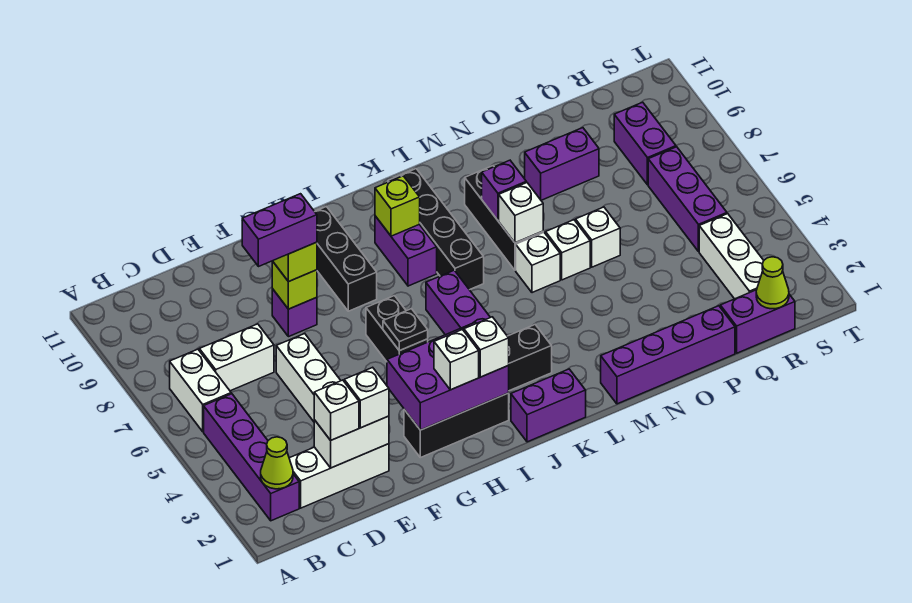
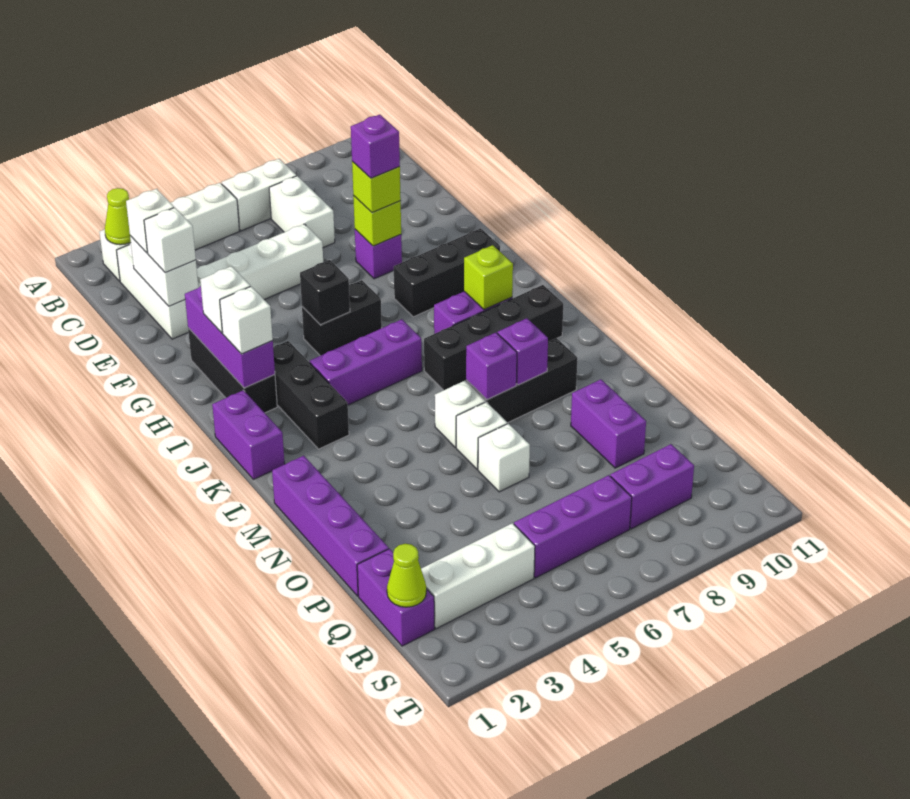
purple brick B2:B5 level 1 -> white brick B2:B5 level 1
purple brick E8:F8 level 4 -> purple brick F8 level 4
purple brick G2:I3 level 2 -> purple brick G2:I2 level 2
black plate H5 level 2 -> black brick H5 level 2
white brick M7 level 2 -> purple brick M7 level 2

